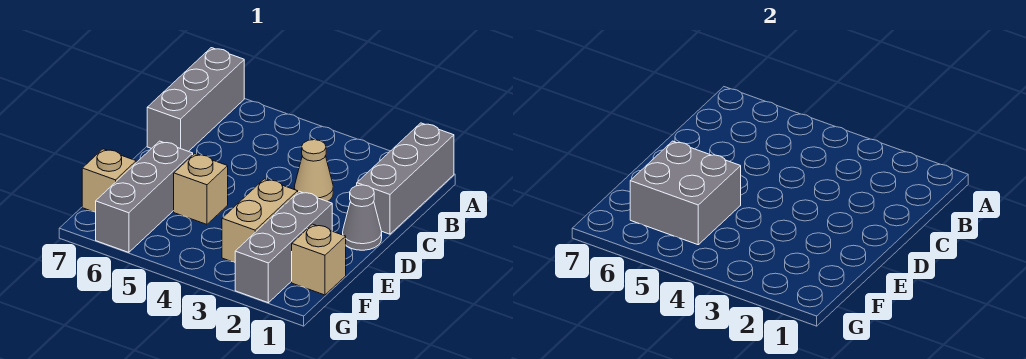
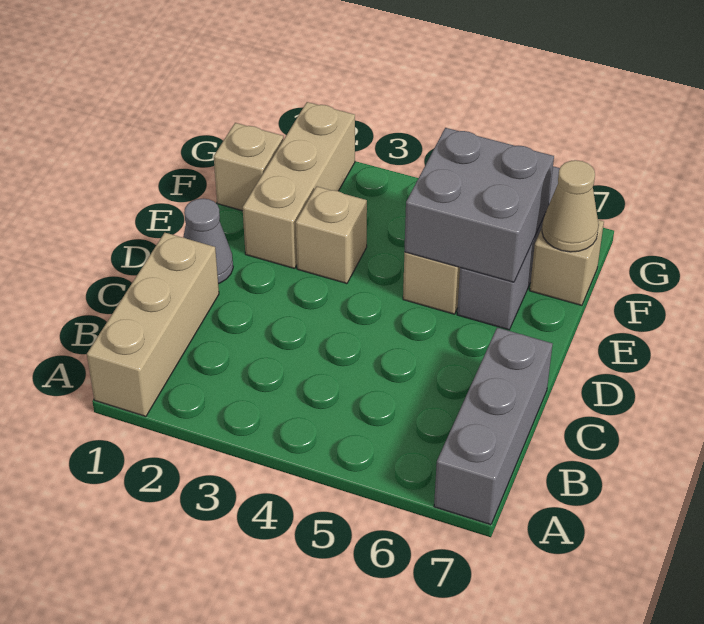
grey brick A1:C1 level 1 -> tan brick A1:C1 level 1
tan cone C3 level 1 -> tan cone F7 level 2
grey brick E2:G2 level 1 -> tan brick E2:G2 level 1
tan brick E3:F3 level 1 -> tan brick E3 level 1

